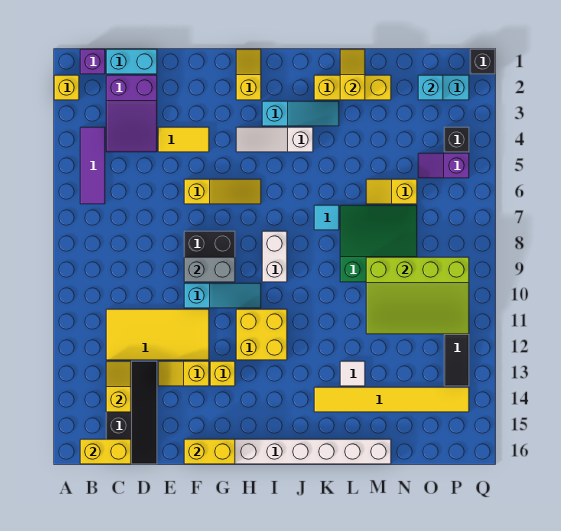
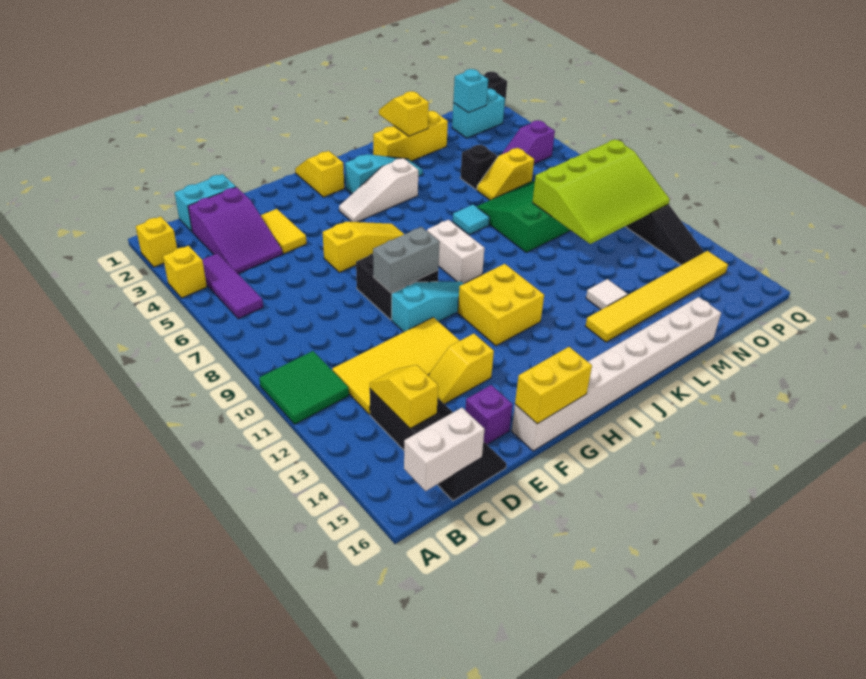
none -> green tile A10:B11 level 1
purple brick B1 level 1 -> purple brick E15 level 1
yellow brick B16:C16 level 2 -> white brick B16:C16 level 2
yellow tile E4:F4 level 1 -> yellow tile E3:E4 level 1
yellow brick G13 level 1 -> yellow brick A4 level 1
black brick P4 level 1 -> black brick M5 level 1

